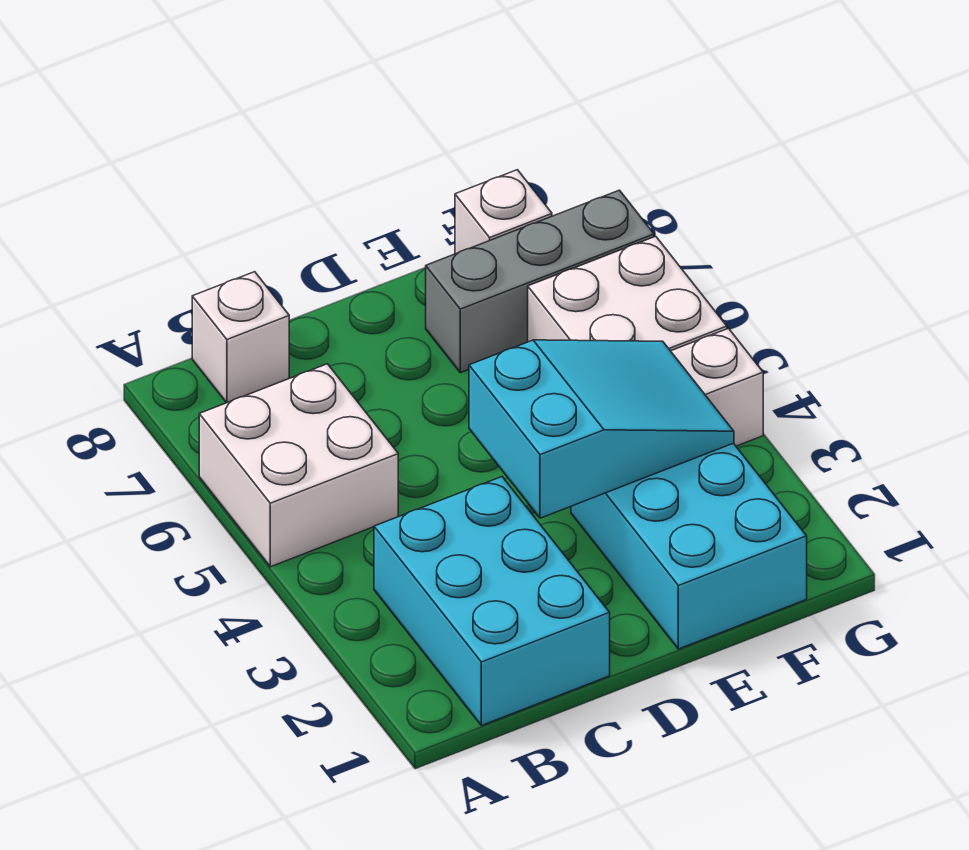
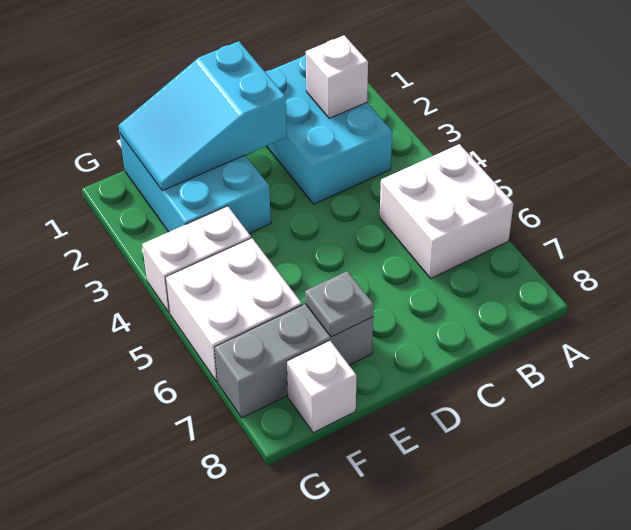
white brick B8 level 1 -> white brick B2 level 2
cyan slope D3:F4 level 2 top D -> cyan slope D1:F2 level 2 top D
none -> grey plate E7 level 2

